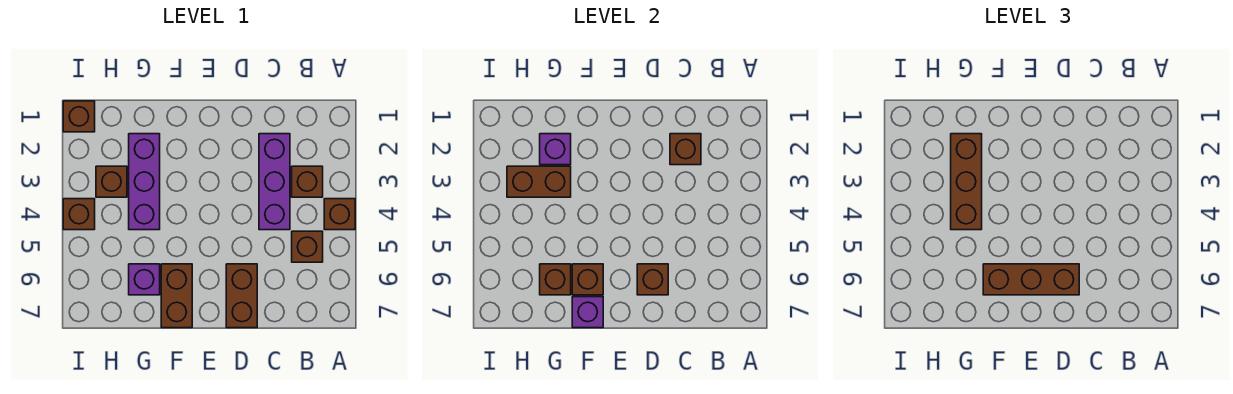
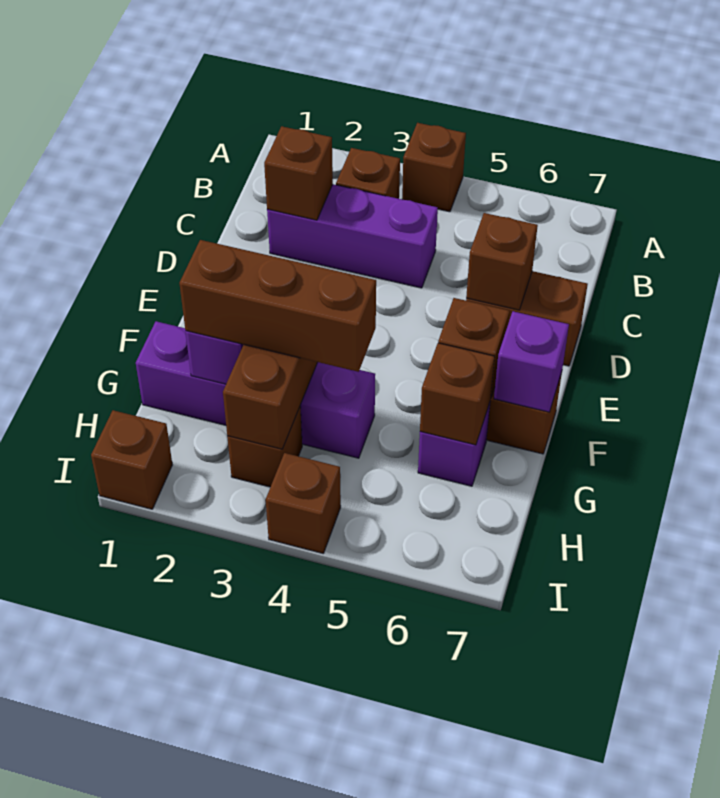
brown brick B5 level 1 -> none
brown brick D6:F6 level 3 -> none
purple brick G2:G4 level 1 -> purple brick G1:G4 level 1

